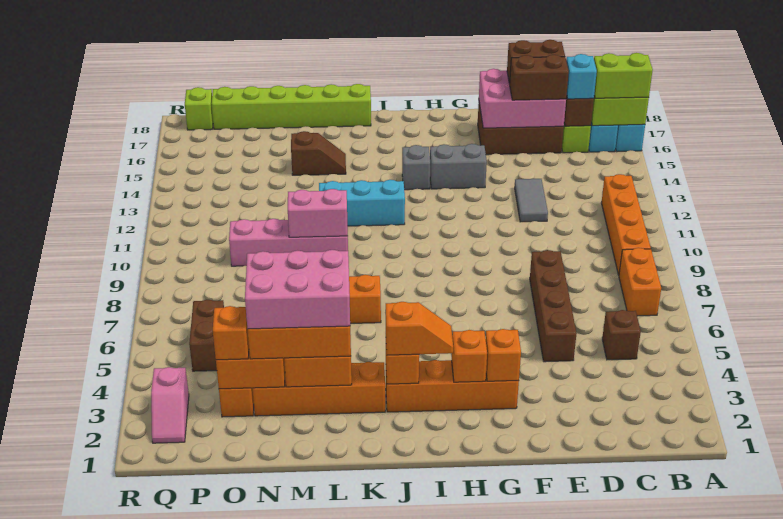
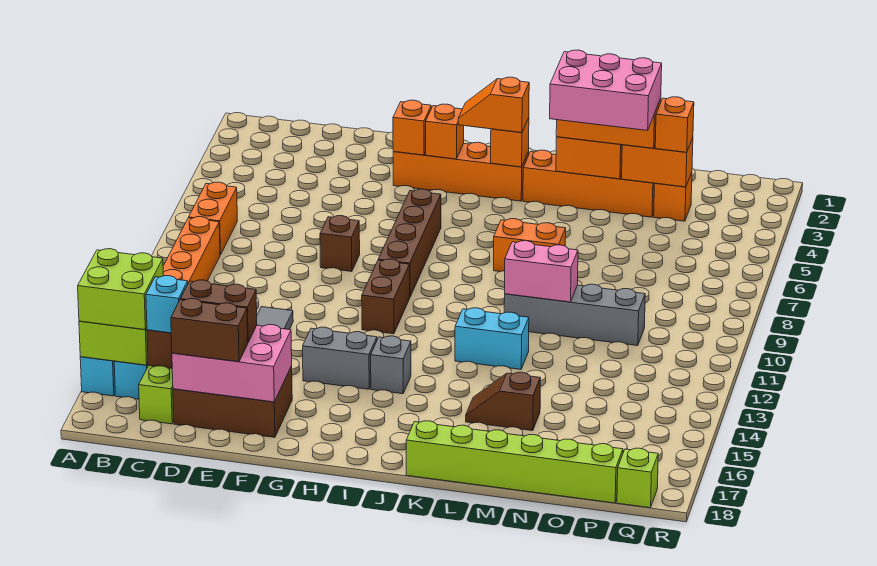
lime brick A16:B16 level 3 -> lime brick A15:B16 level 3
brown brick C5 level 1 -> brown brick F8 level 1
brown brick E5:E8 level 1 -> brown brick H6:H9 level 1
cyan brick J12:L12 level 1 -> cyan brick K12:L12 level 1
pink brick L10:O10 level 1 -> grey brick L10:O10 level 1
brown brick P5:P6 level 1 -> brown brick H10:H11 level 1
pink slope Q2:Q3 level 1 top 3 -> none

